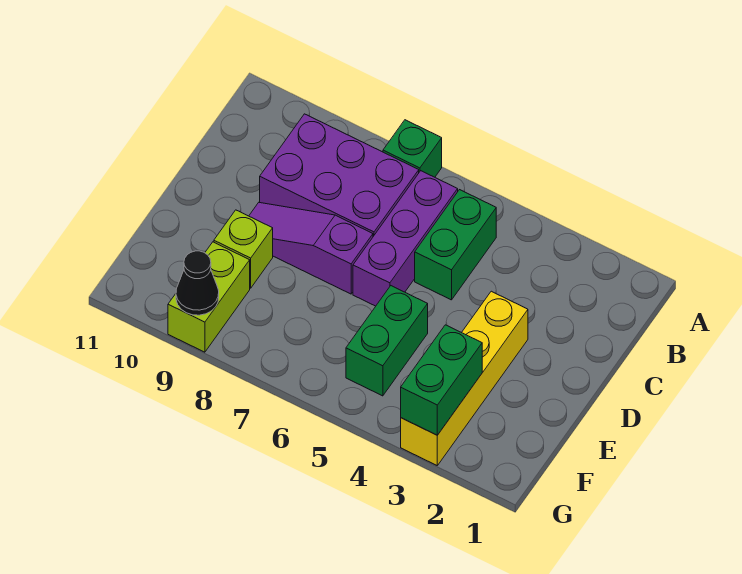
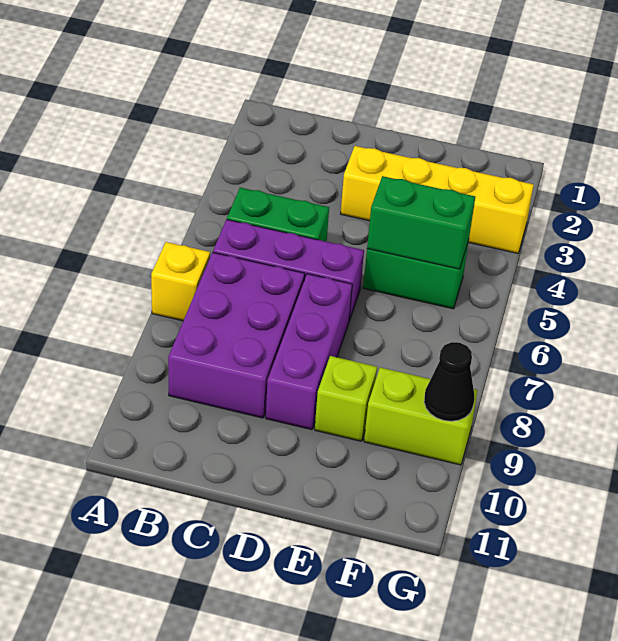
green brick A7 level 1 -> yellow brick A7 level 1
purple slope D7:D9 level 1 top 7 -> purple brick D7:D9 level 1
green brick F3:G3 level 2 -> green brick E5:F5 level 2

